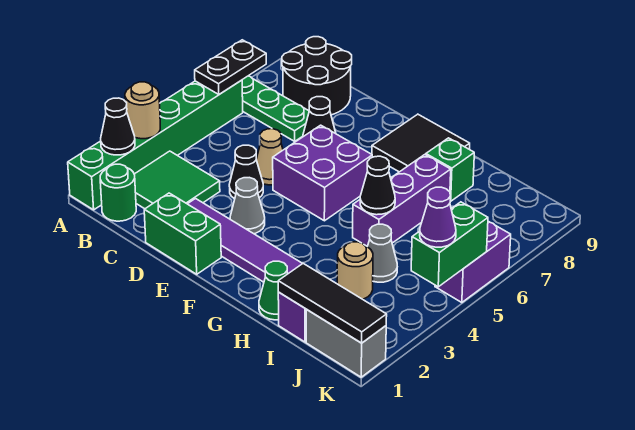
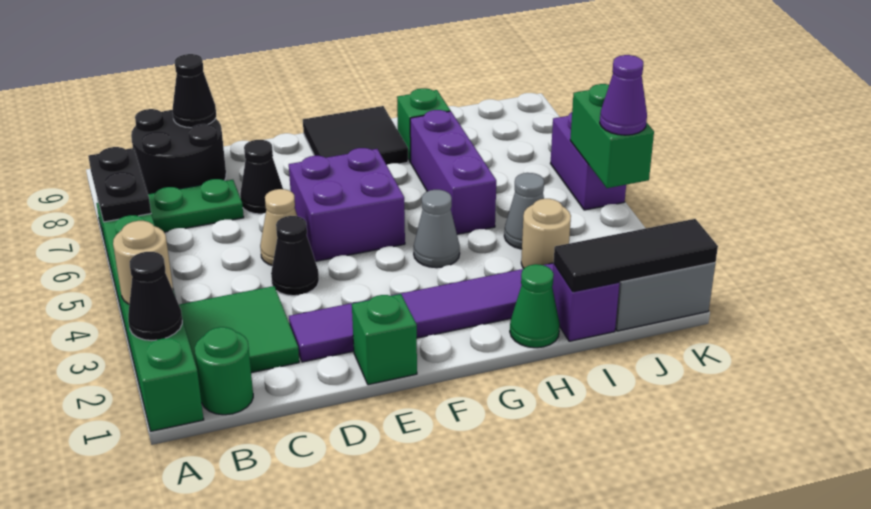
green brick D1:E1 level 1 -> green brick E1 level 1
grey cone E3 level 1 -> grey cone G4 level 1
black cone H5 level 2 -> black cone C9 level 2

